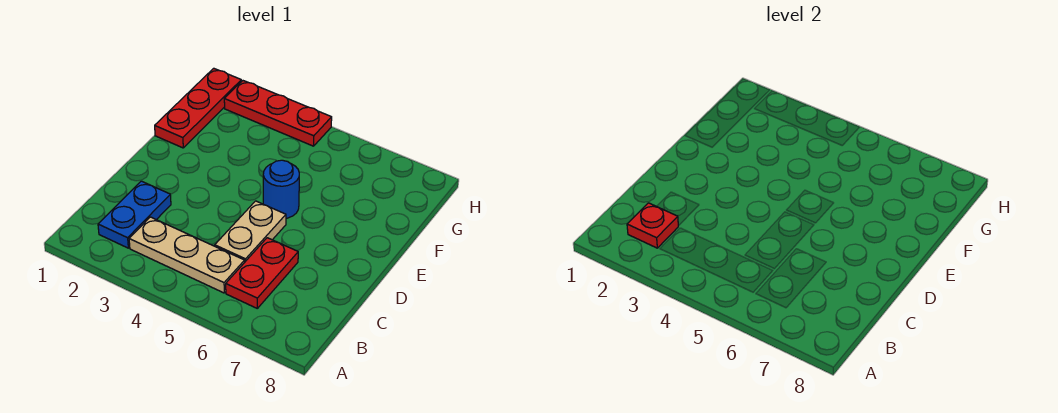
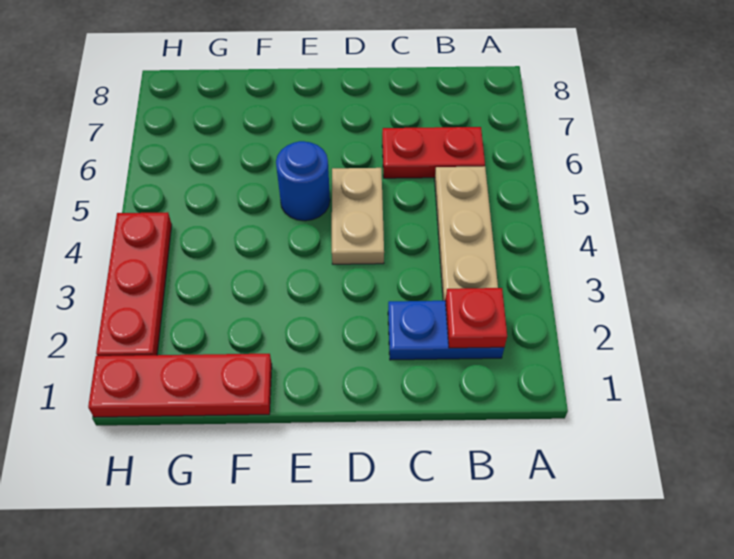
tan plate C5:D5 level 1 -> tan plate D4:D5 level 1

